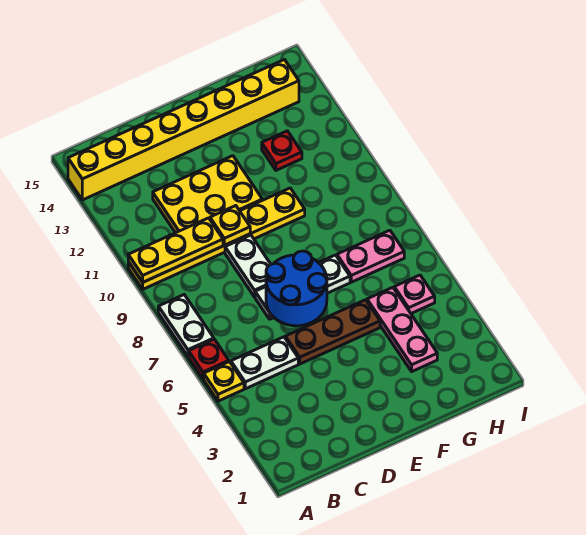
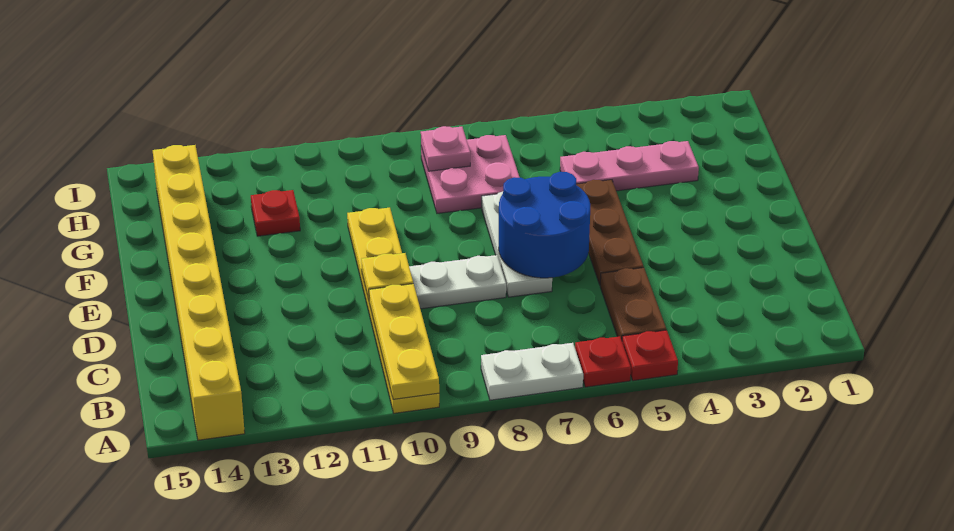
yellow plate A5 level 1 -> red plate A5 level 1
white plate B5:C5 level 1 -> brown plate B5:C5 level 1
yellow plate C11:E12 level 1 -> none
pink plate G7:H7 level 1 -> pink plate G7:H8 level 1
pink plate H5 level 1 -> pink plate H8 level 2

